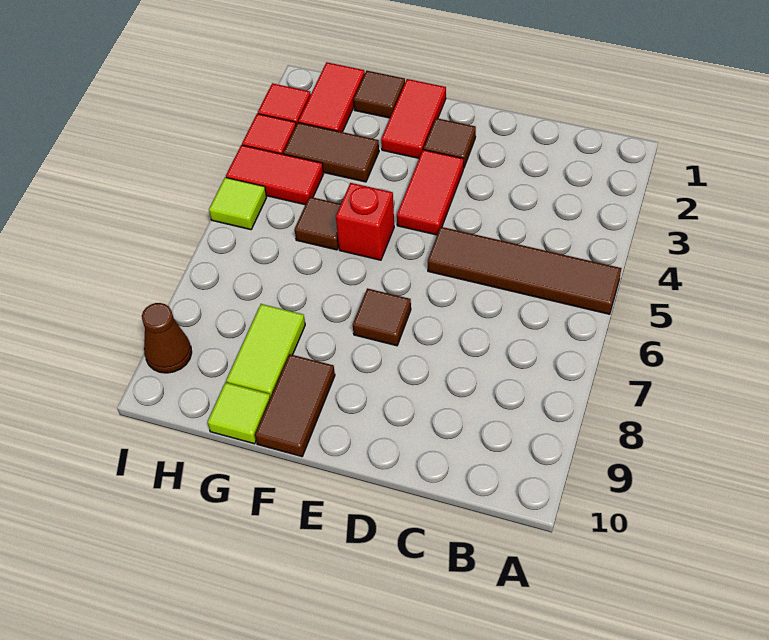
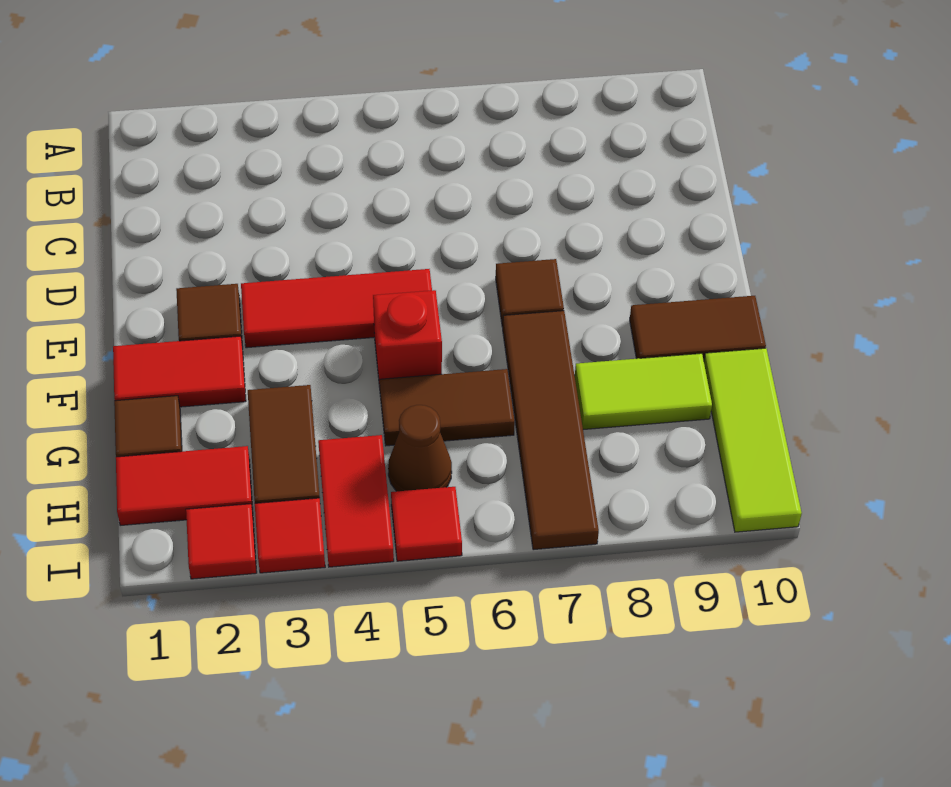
brown tile A5:D5 level 1 -> brown tile F7:I7 level 1
red tile E3:E4 level 1 -> red tile E3:E5 level 1
brown tile G5 level 1 -> brown tile G5:G6 level 1
lime tile G10 level 1 -> lime tile G10:I10 level 1
lime tile I5 level 1 -> red tile I5 level 1
brown cone I9 level 1 -> brown cone H5 level 1

